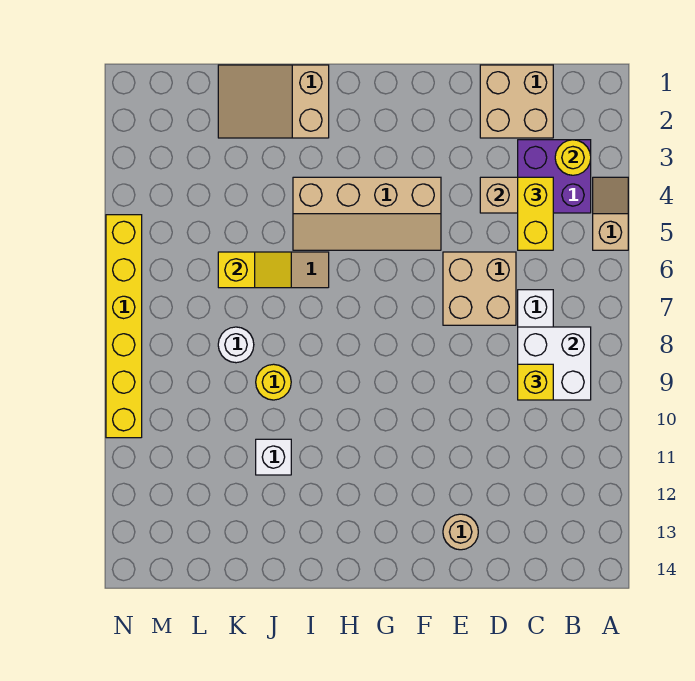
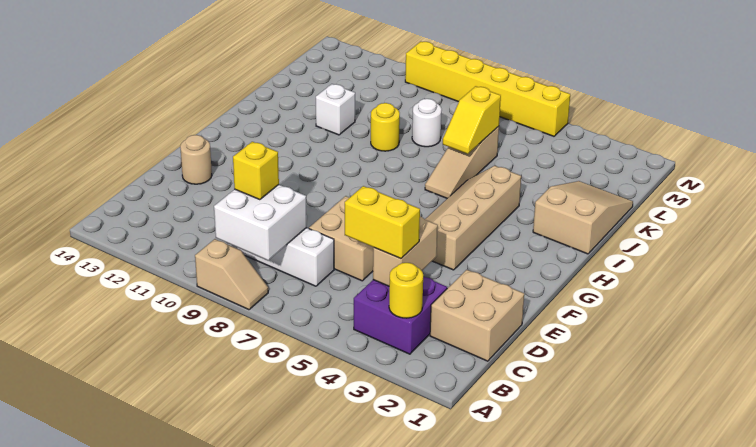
tan slope A4:A5 level 1 top 5 -> tan slope A8:A9 level 1 top 9

